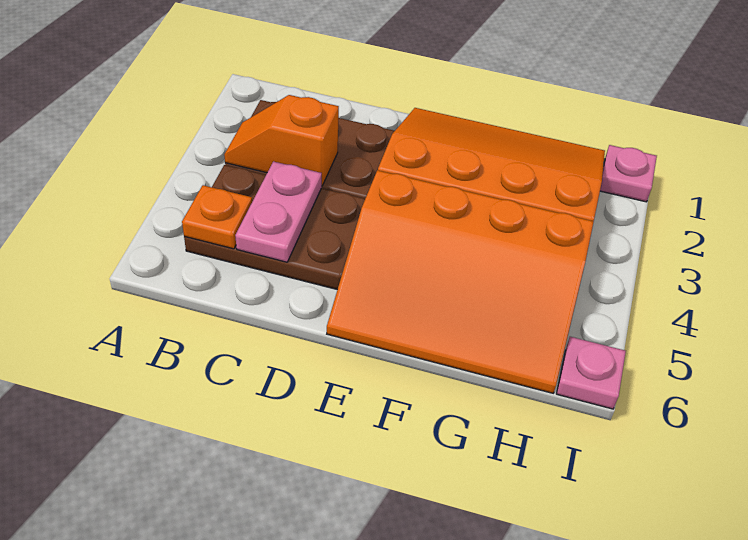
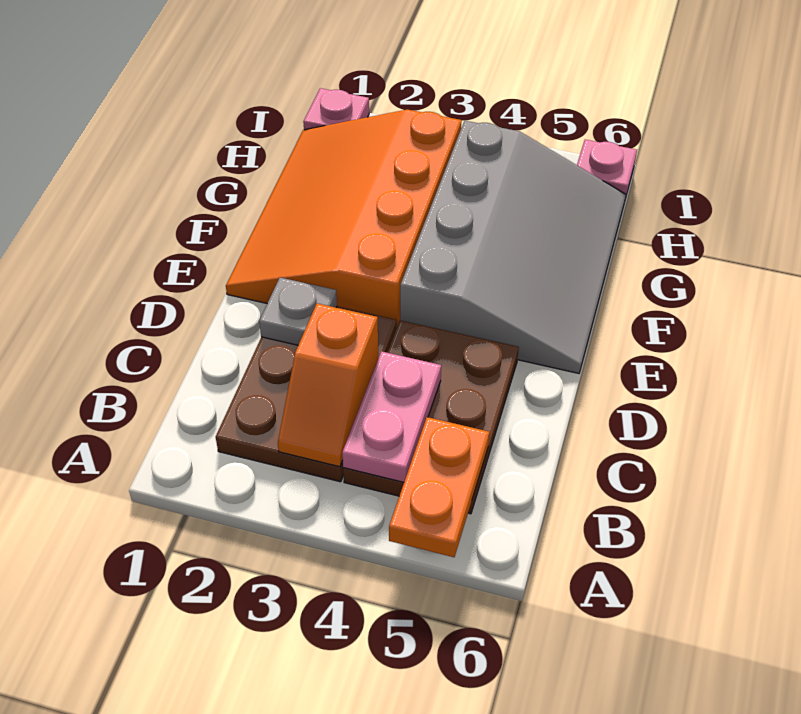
orange plate B5 level 2 -> orange plate A5:B5 level 2
pink plate C4:C5 level 2 -> pink plate B4:C4 level 2
none -> grey plate D2 level 2
orange slope E4:H6 level 1 top 4 -> grey slope E4:H6 level 1 top 4

